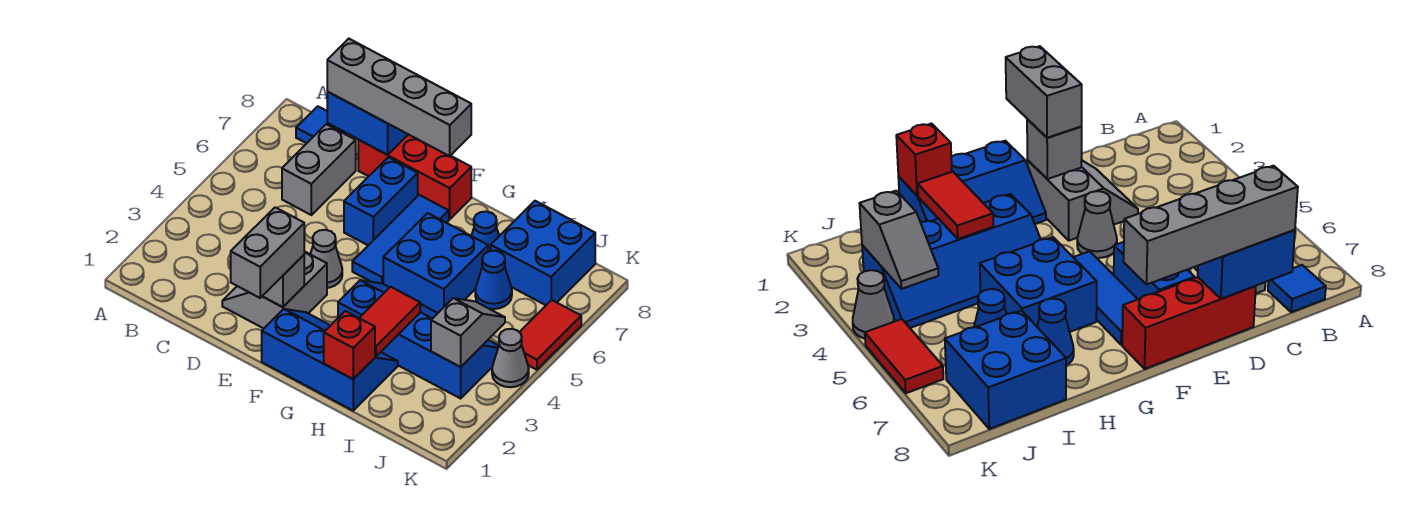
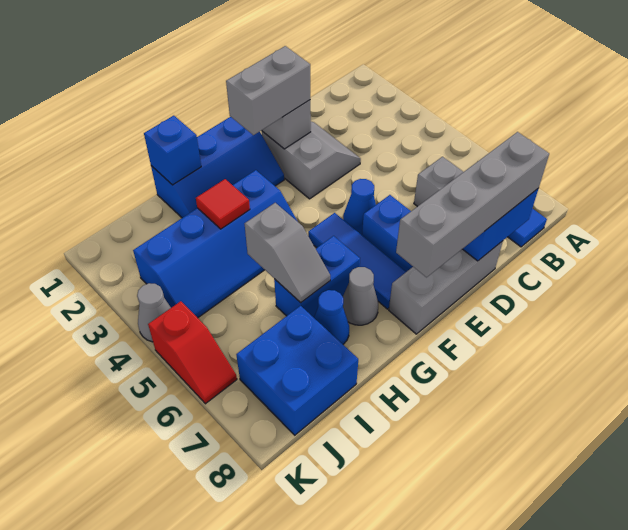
red brick D8:F8 level 1 -> grey brick D8:F8 level 1
grey brick E1:E2 level 3 -> grey brick E2:F2 level 3
grey cone E4 level 1 -> grey cone G7 level 1
blue brick G5:H6 level 1 -> blue brick G6:H6 level 1
red brick H1 level 2 -> blue brick H1 level 2
red tile H2:H3 level 2 -> red tile H3 level 2
blue cone I6 level 1 -> blue cone E5 level 1
grey slope J3:J4 level 2 top 3 -> grey slope H5:H6 level 2 top 5
red tile K5:K6 level 1 -> red slope K5:K6 level 1 top 5

